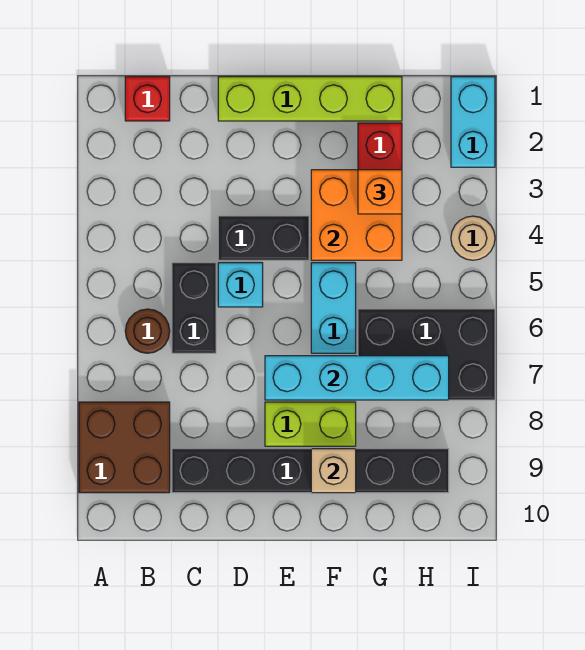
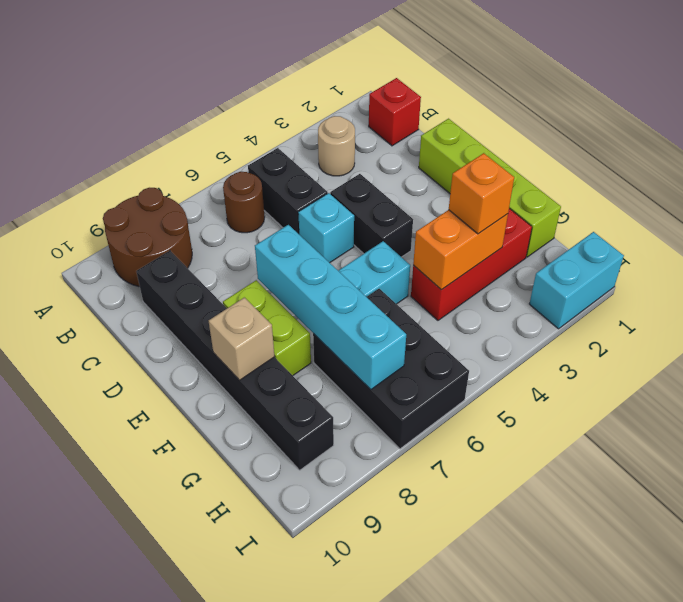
brown brick A8:B9 level 1 -> brown round brick A8:B9 level 1
black brick C5:C6 level 1 -> black brick B5:C5 level 1
orange brick F3:G4 level 2 -> orange brick G3:G4 level 2
tan round brick I4 level 1 -> tan round brick B3 level 1

